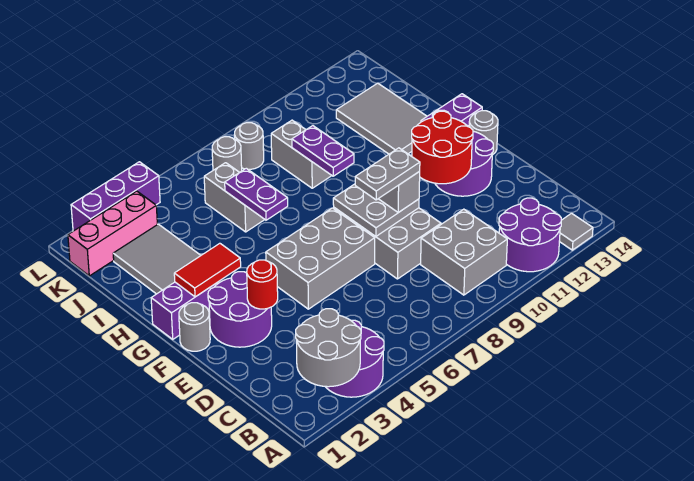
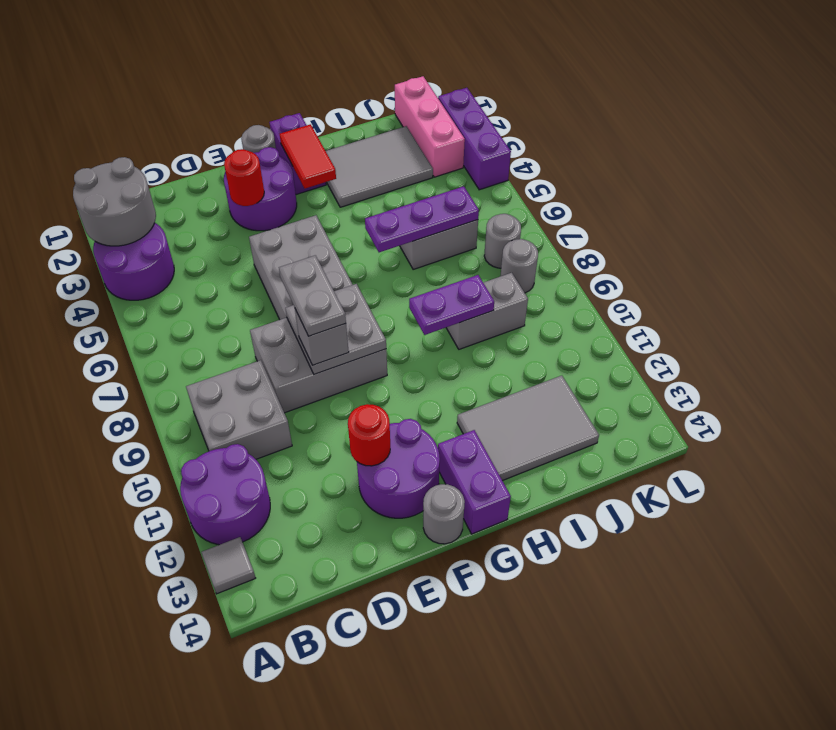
red round brick E11:F12 level 2 -> red round brick E12 level 2
purple plate H6:I6 level 2 -> purple plate H6:J6 level 2

